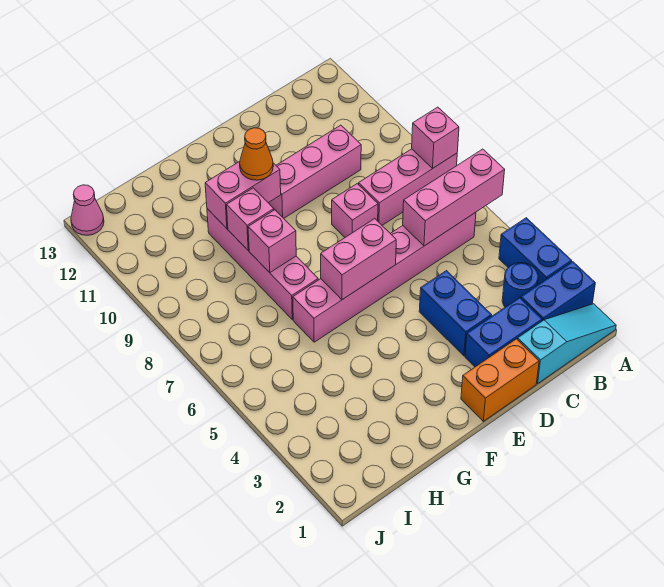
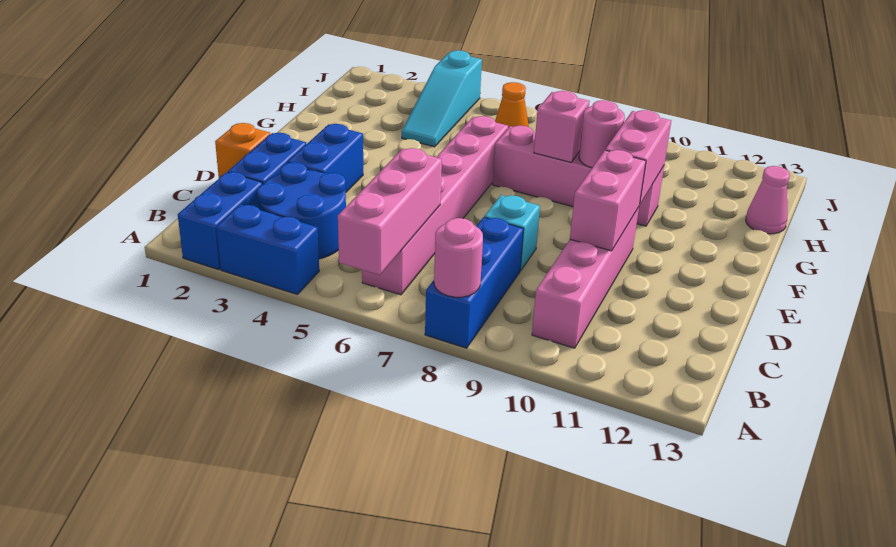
cyan slope A1:C1 level 1 top C -> cyan slope H4:J4 level 1 top J
pink brick A8:C8 level 1 -> blue brick A8:C8 level 1
pink brick A8 level 2 -> pink round brick A8 level 2
blue round brick B3 level 1 -> blue round brick B3:C4 level 1
pink brick C10:E10 level 1 -> pink brick B10:E10 level 1
orange brick D1:E1 level 1 -> orange brick D1 level 1
blue brick D3:D4 level 1 -> blue brick D3:E3 level 1
pink brick D8 level 1 -> cyan brick D8 level 1
pink brick E6:F6 level 2 -> pink brick D10:E10 level 2
orange cone F10 level 3 -> orange cone I6 level 1
pink brick G9 level 2 -> pink round brick G9 level 2
pink cone J13 level 1 -> pink cone H13 level 1

